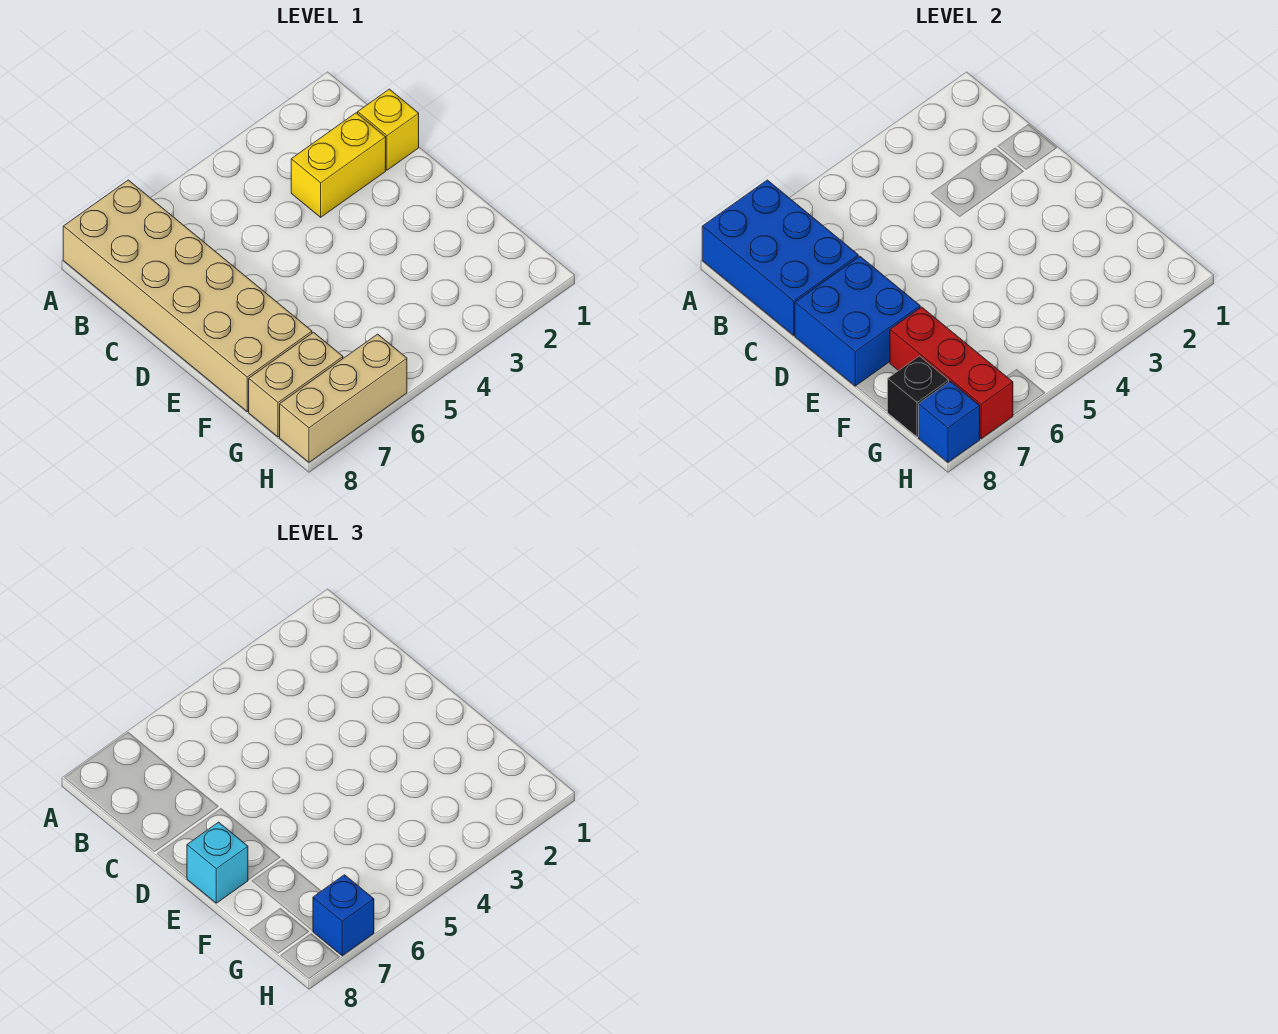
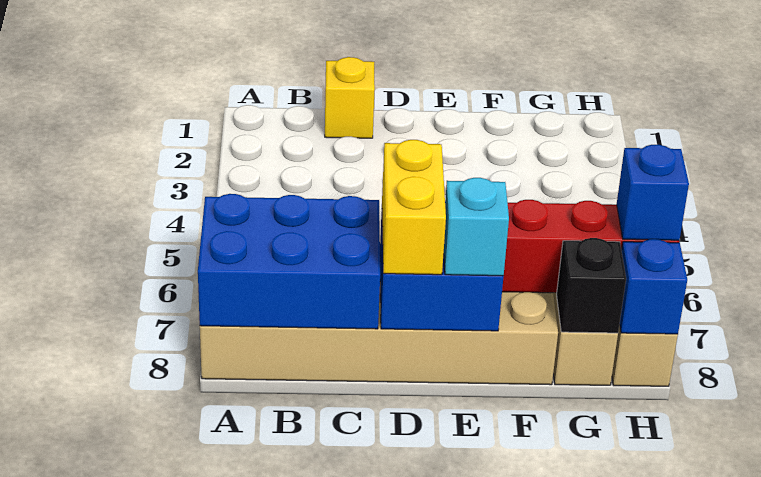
yellow brick C2:C3 level 1 -> yellow brick D7:D8 level 3

